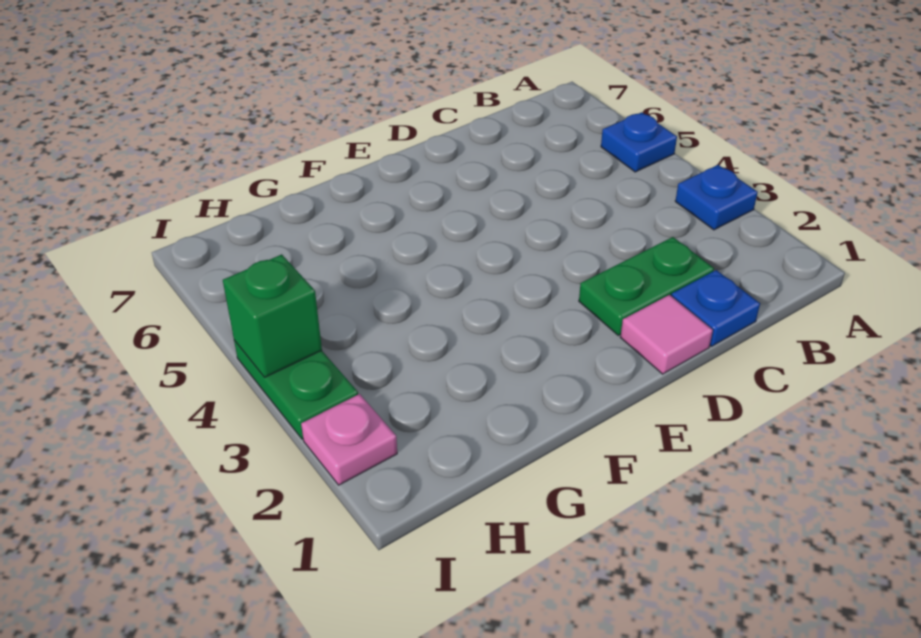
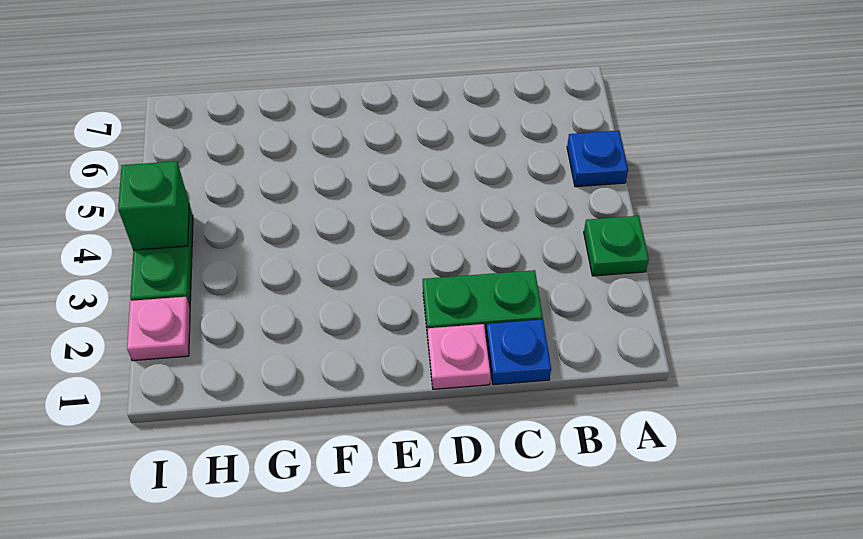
blue plate A3 level 1 -> green plate A3 level 1
pink tile D1 level 1 -> pink plate D1 level 1

